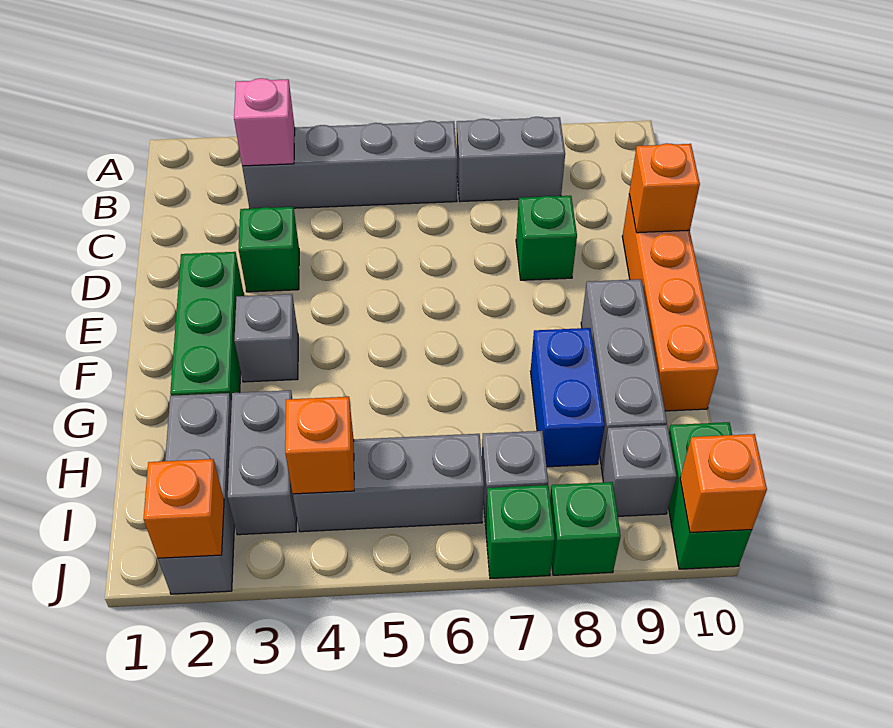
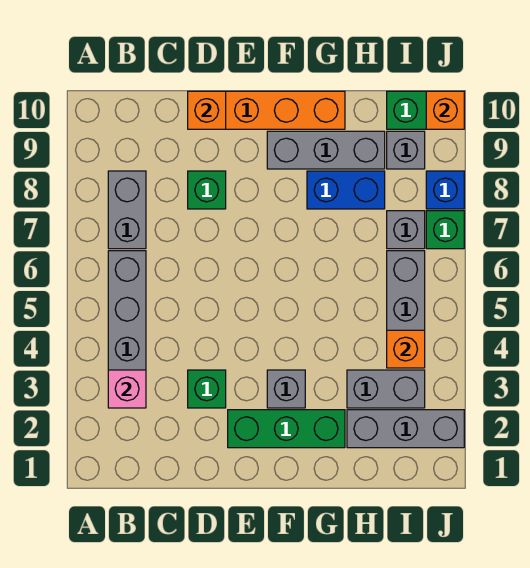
orange brick J2 level 2 -> none
green brick J8 level 1 -> blue brick J8 level 1

